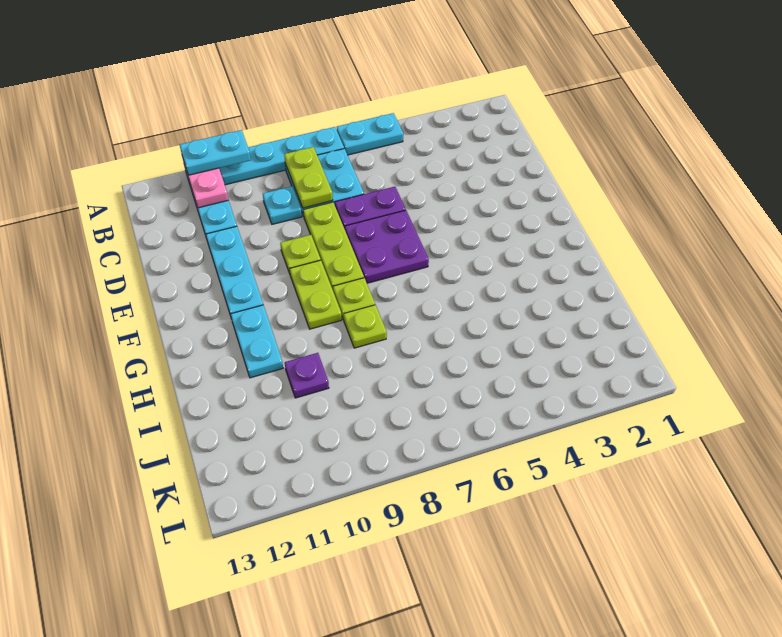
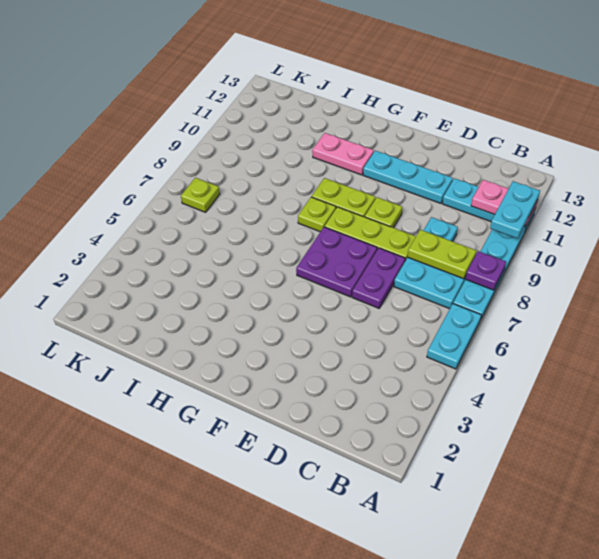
cyan plate G11:H11 level 1 -> pink plate G11:H11 level 1
lime plate H8 level 1 -> lime plate K7 level 1
purple plate I10 level 1 -> purple plate A8 level 2

